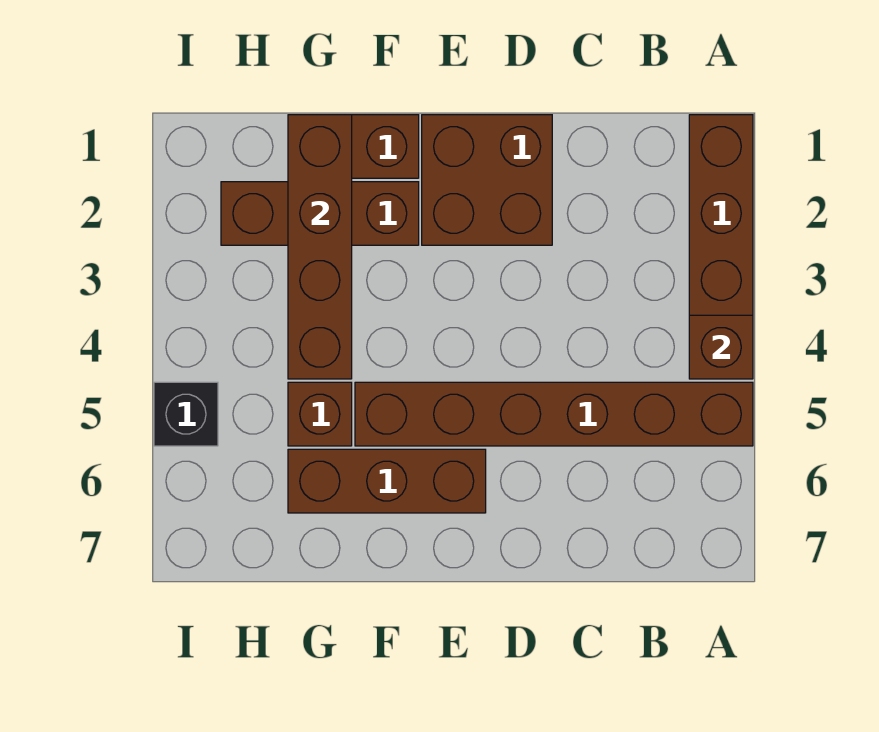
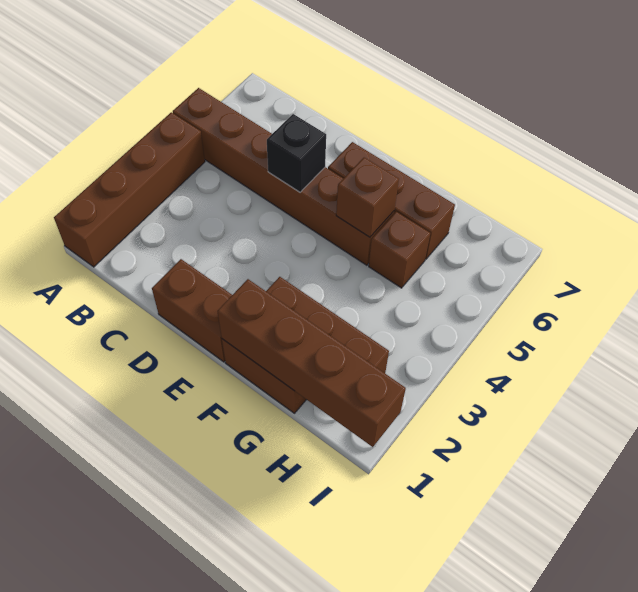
brown brick A4 level 2 -> brown brick F5 level 2
brown brick D1:E2 level 1 -> brown brick D1:E1 level 1
brown brick G1:G4 level 2 -> brown brick F1:I1 level 2
black brick I5 level 1 -> black brick D5 level 2

